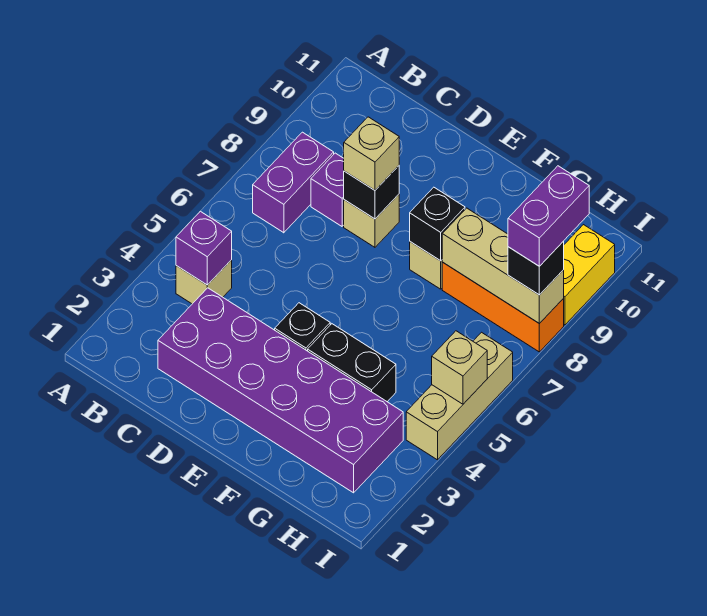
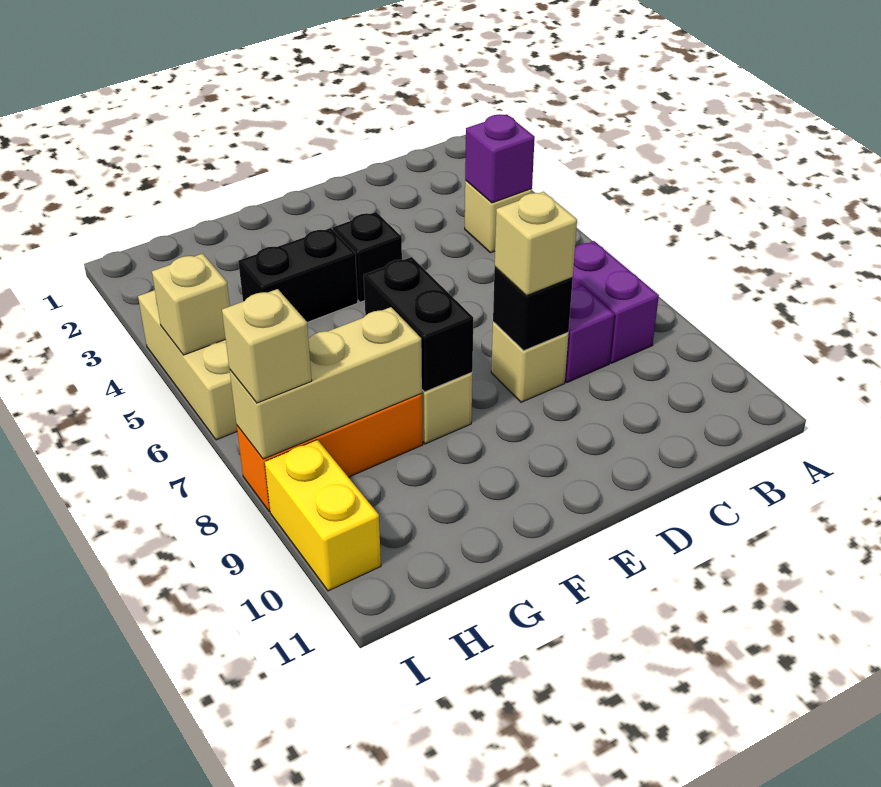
purple brick C2:H3 level 1 -> none
black brick F8 level 2 -> black brick F7:F8 level 2
black brick I8 level 3 -> tan brick I8 level 3
purple brick I8:I9 level 4 -> none

